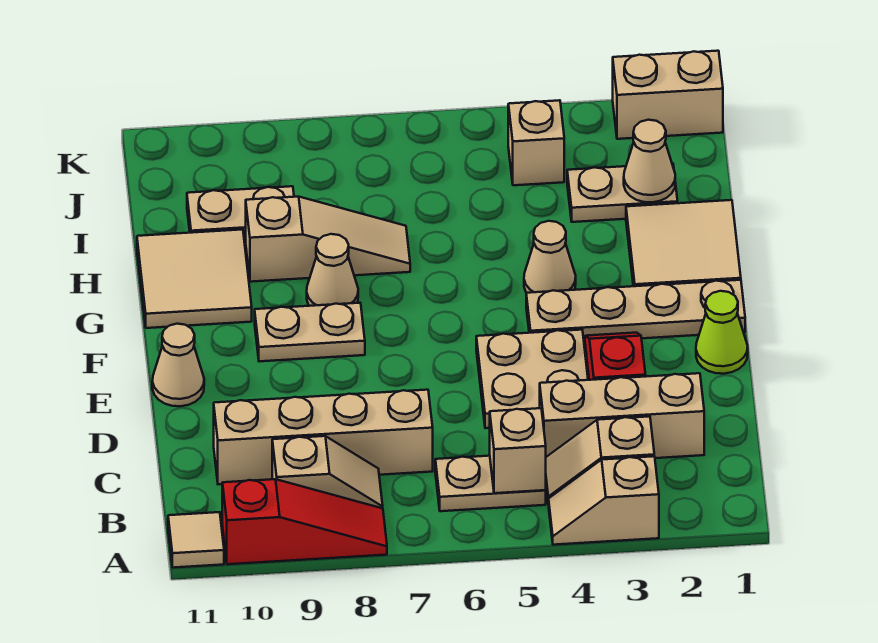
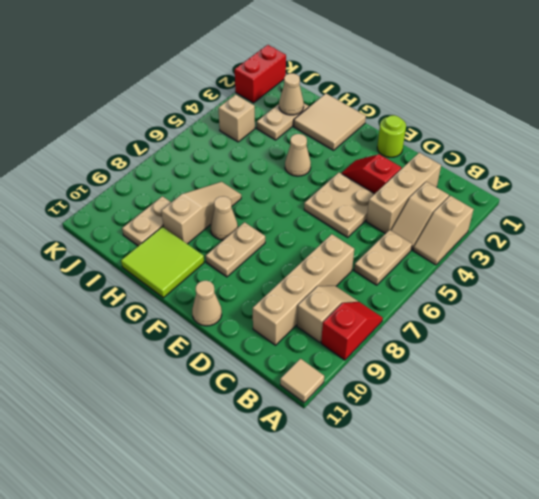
red slope A8:A10 level 1 top 10 -> red slope A8:A9 level 1 top 9
tan brick B5 level 2 -> none
lime cone E1 level 1 -> lime round brick E1 level 1
tan plate F1:F4 level 1 -> none
tan tile G10:H11 level 1 -> lime tile G10:H11 level 1
tan brick K1:K2 level 1 -> red brick K1:K2 level 1

